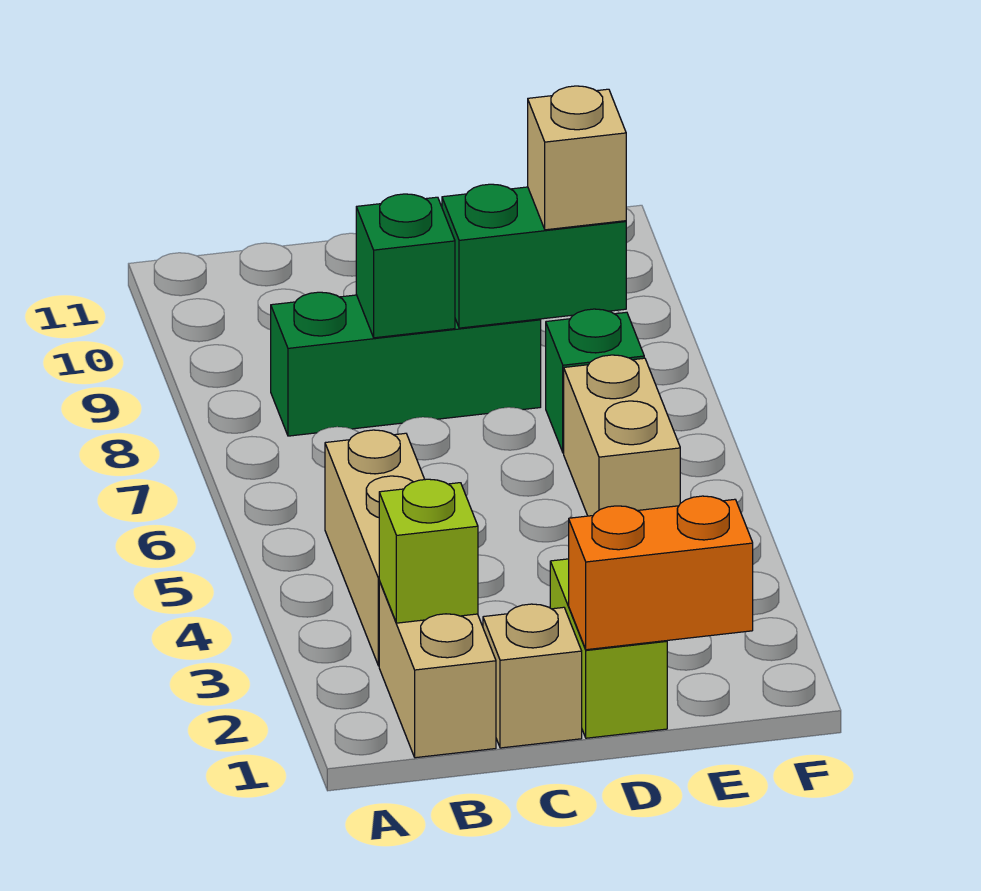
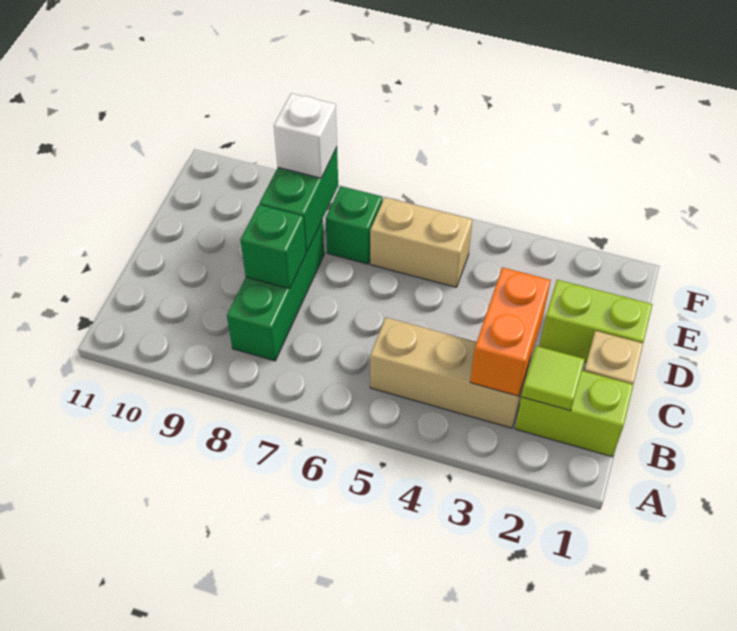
tan brick B1:B2 level 1 -> lime brick B1:B2 level 1
lime brick B2 level 2 -> lime tile B2 level 2
orange brick D1:E1 level 2 -> orange brick B3:C3 level 2
tan brick E8 level 3 -> white brick E8 level 3

